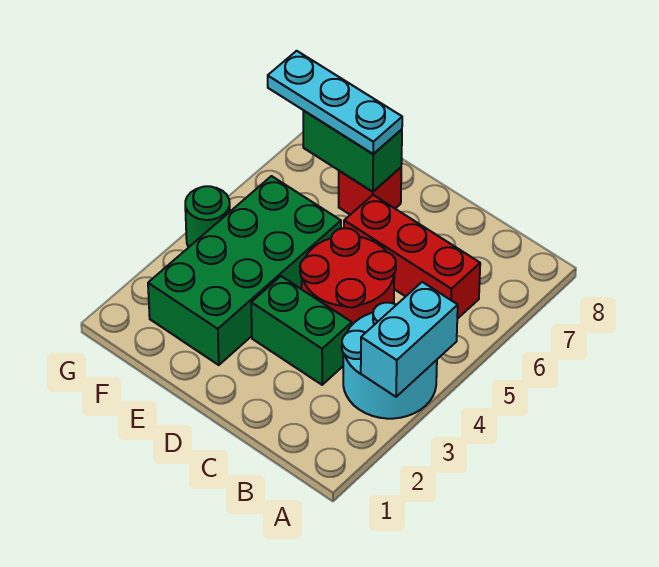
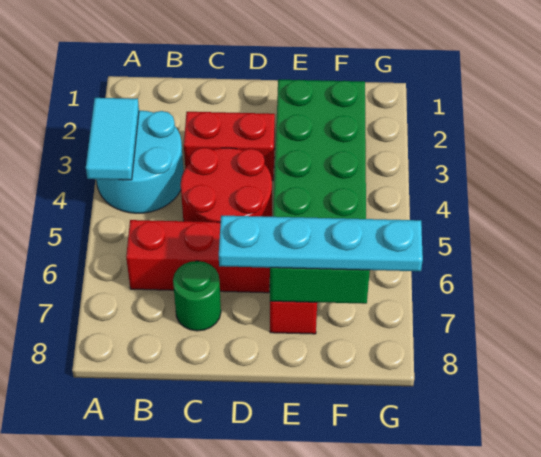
cyan brick A3:A4 level 2 -> cyan tile A3:A4 level 2
green brick C3:D3 level 1 -> red brick C3:D3 level 1
cyan plate E7:G7 level 3 -> cyan plate D7:G7 level 3
green round brick G4 level 1 -> green round brick C7 level 1

